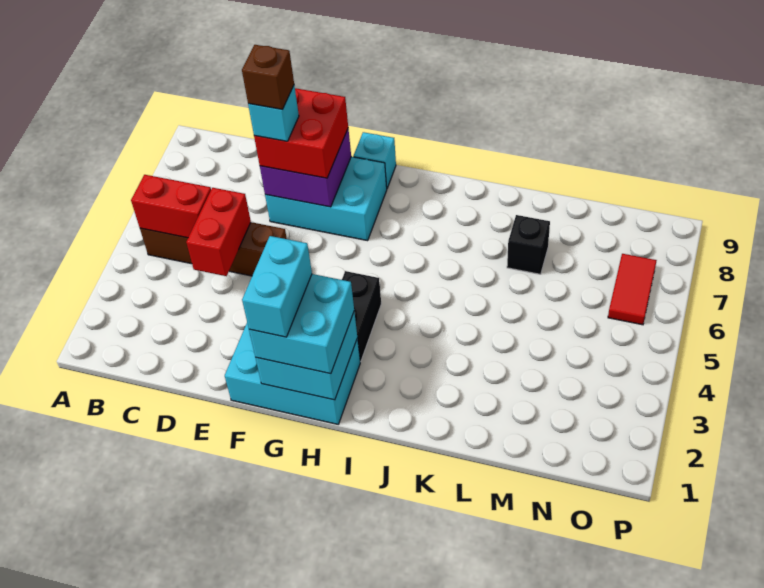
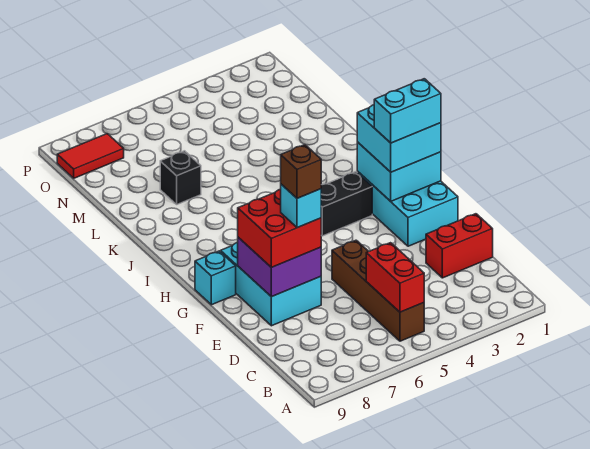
red brick D4:D5 level 2 -> red brick D1:D2 level 1
red tile O6:O7 level 1 -> red tile O8:O9 level 1

